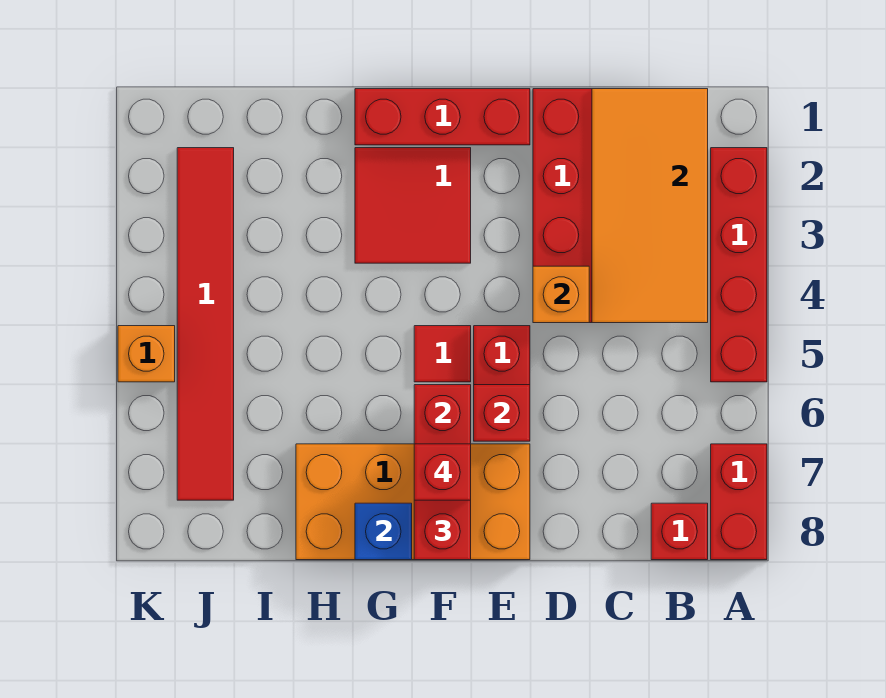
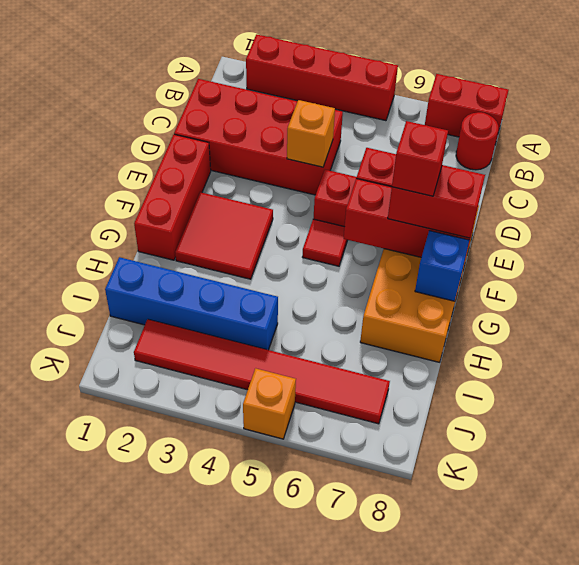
orange tile B1:C4 level 2 -> none
red brick B8 level 1 -> red round brick B8 level 1
none -> blue brick I1:I4 level 1

